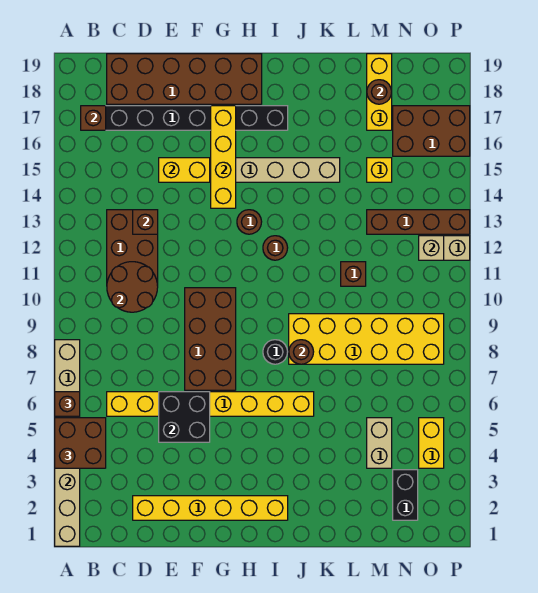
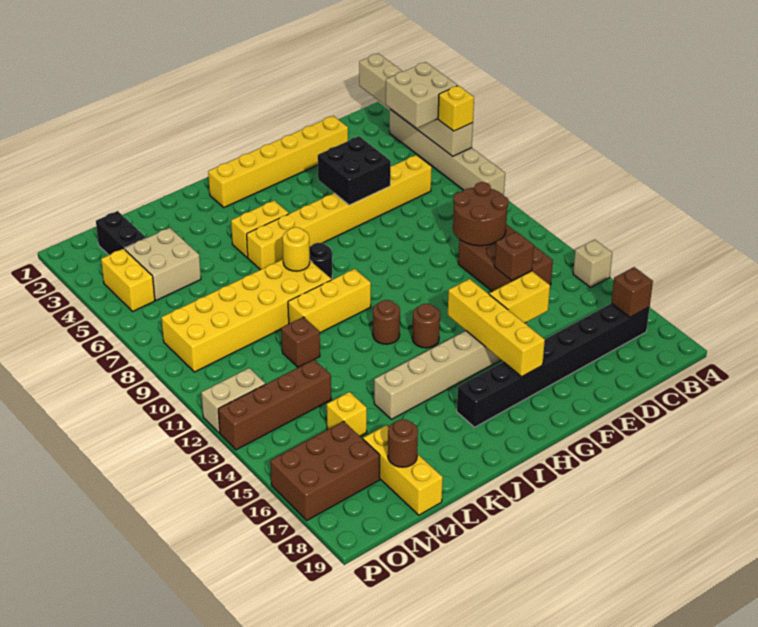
brown brick A4:B5 level 3 -> tan brick A4:B5 level 3
brown brick A6 level 3 -> yellow brick A6 level 3
brown brick C18:H19 level 1 -> none
brown brick F7:G10 level 1 -> none
none -> yellow brick I5:J5 level 1
none -> yellow brick I10:K10 level 1
brown round brick J8 level 2 -> yellow round brick J8 level 2
tan brick M4:M5 level 1 -> tan brick M4:N5 level 1
tan brick O12 level 2 -> tan brick A14 level 1

